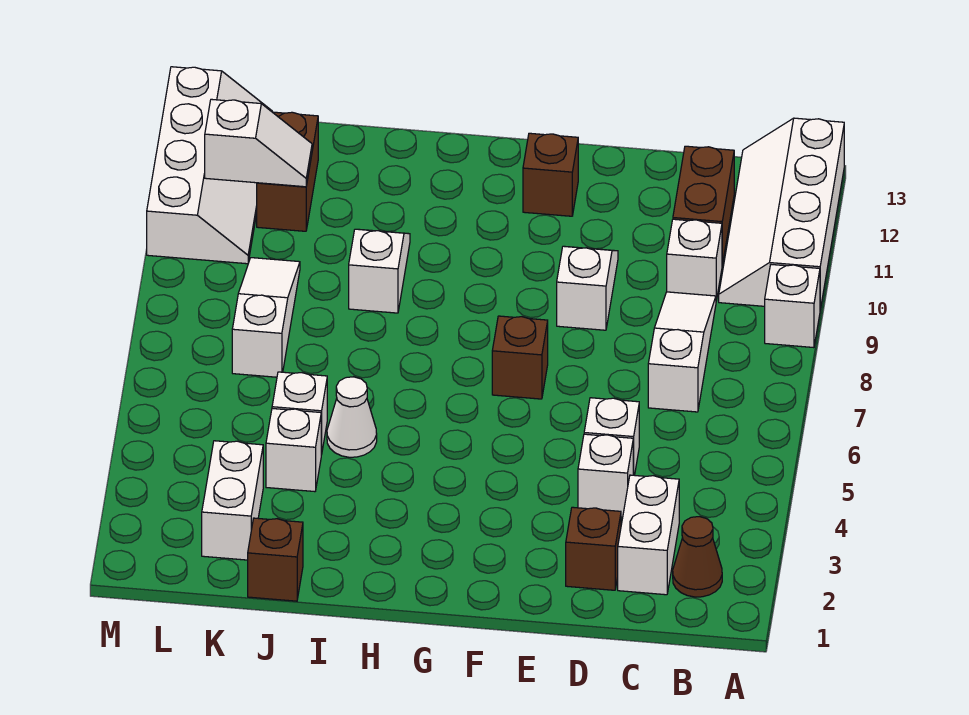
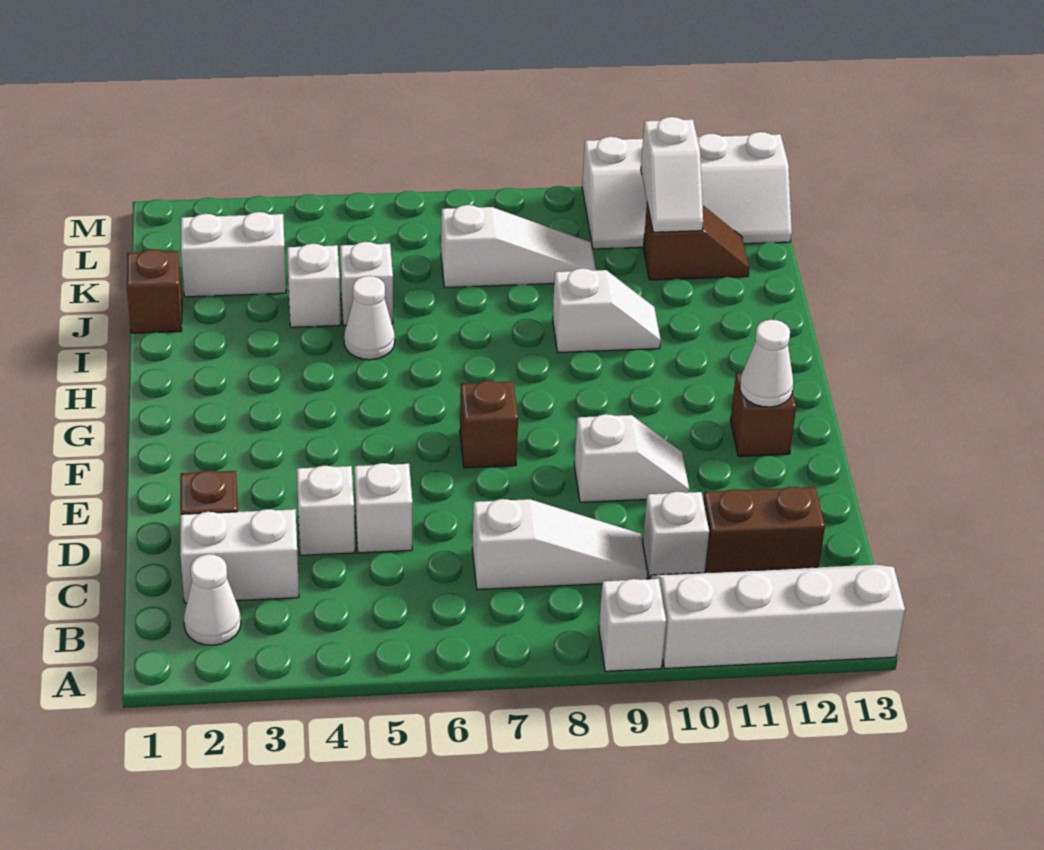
brown cone B2 level 1 -> white cone B2 level 1
none -> white cone F12 level 2
brown brick K11:K12 level 1 -> brown slope K11:K12 level 1 top 11

